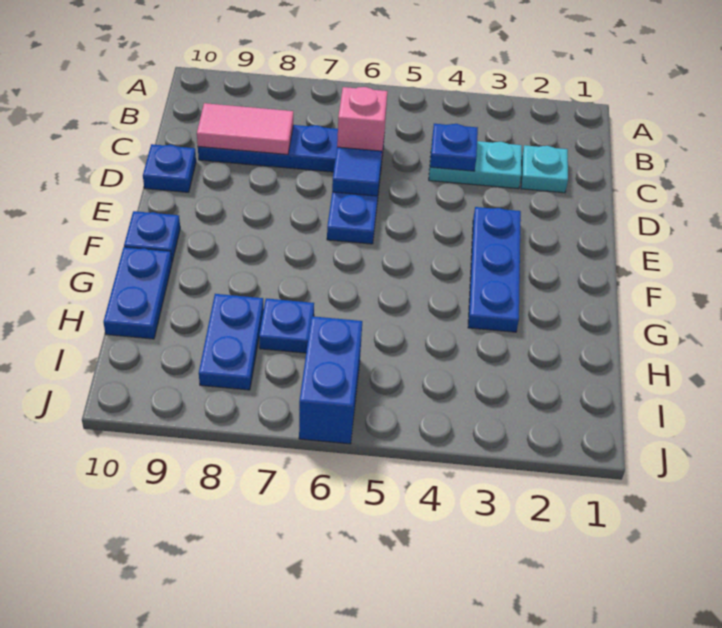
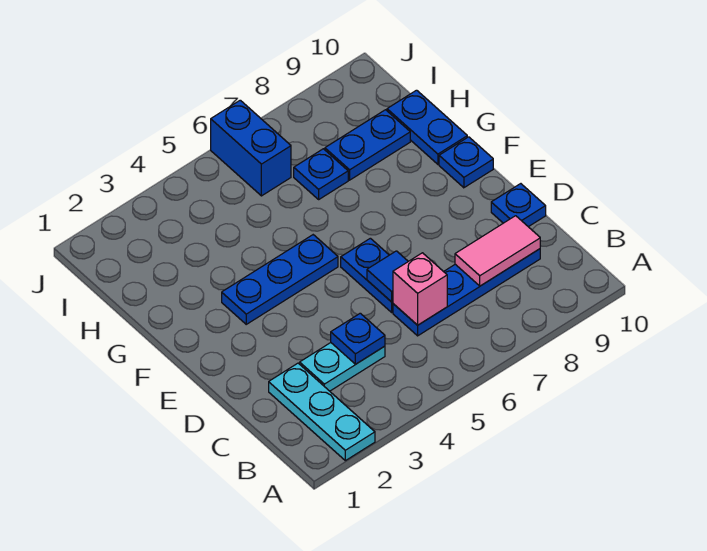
cyan plate C2 level 1 -> cyan plate A2:C2 level 1
blue plate E3:G3 level 1 -> blue plate F3:F5 level 1
blue plate H8:I8 level 1 -> blue plate H8:H9 level 1

